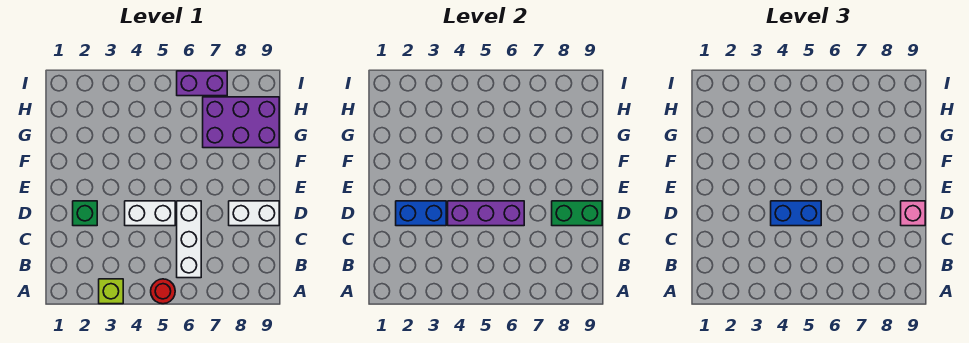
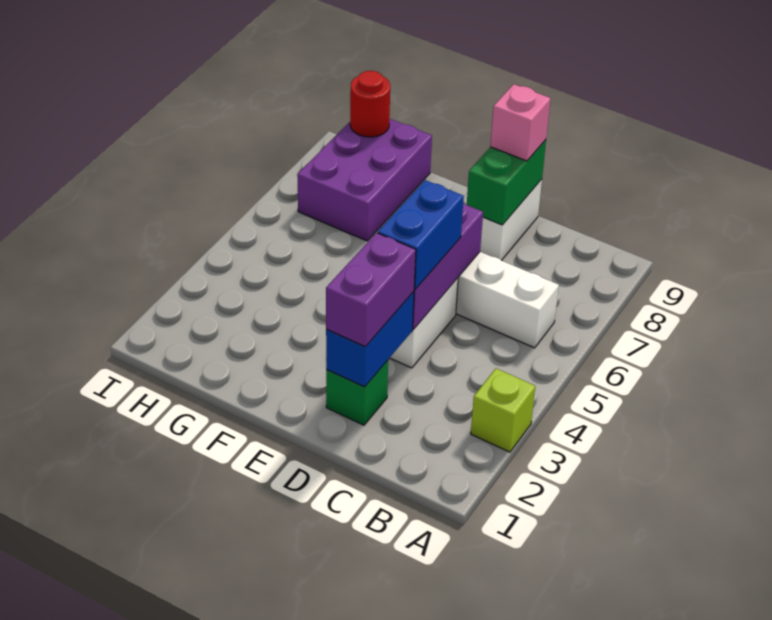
red round brick A5 level 1 -> red round brick H9 level 2
purple brick I6:I7 level 1 -> purple brick D2:D3 level 3

